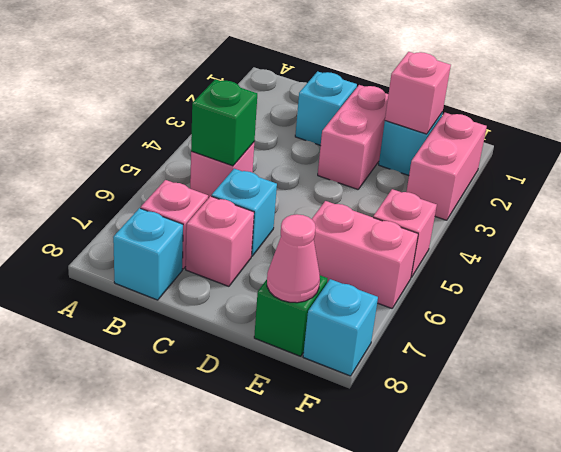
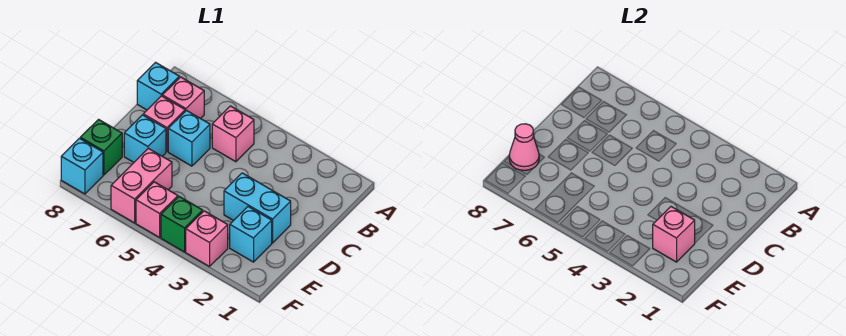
green brick B5 level 2 -> green brick F4 level 1
cyan brick C2 level 1 -> cyan brick D7 level 1
pink brick D2:D3 level 1 -> cyan brick D2:D3 level 1
pink brick F2:F3 level 1 -> pink brick F3 level 1

